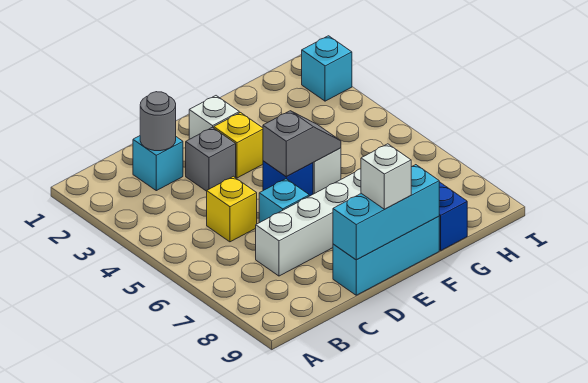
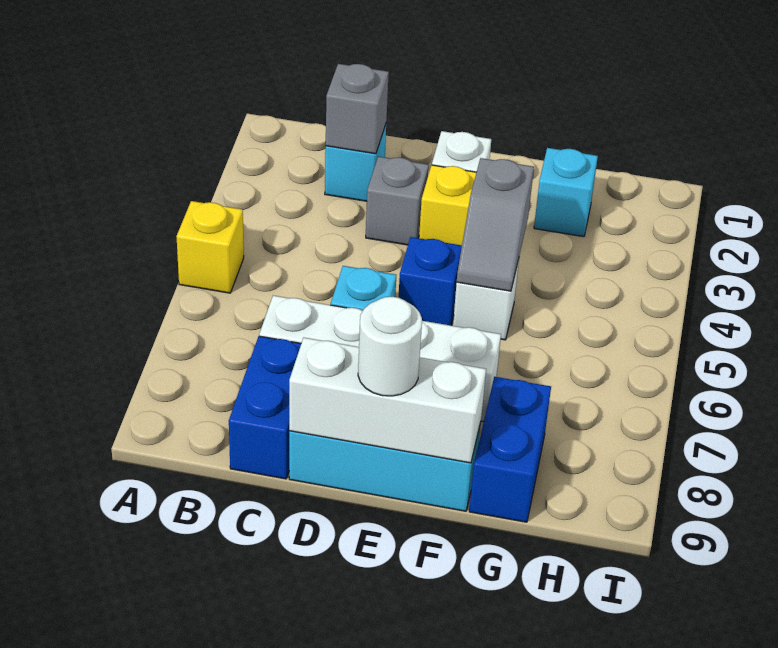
grey round brick C2 level 2 -> grey brick C2 level 2
yellow brick C5 level 1 -> yellow brick A5 level 1
none -> blue brick C8:C9 level 1
cyan brick D9:F9 level 2 -> white brick D9:F9 level 2
grey slope E5:F5 level 2 top E -> grey slope F4:F5 level 2 top 4
white brick E9 level 3 -> white round brick E9 level 3
cyan brick I2 level 1 -> cyan brick G2 level 1

